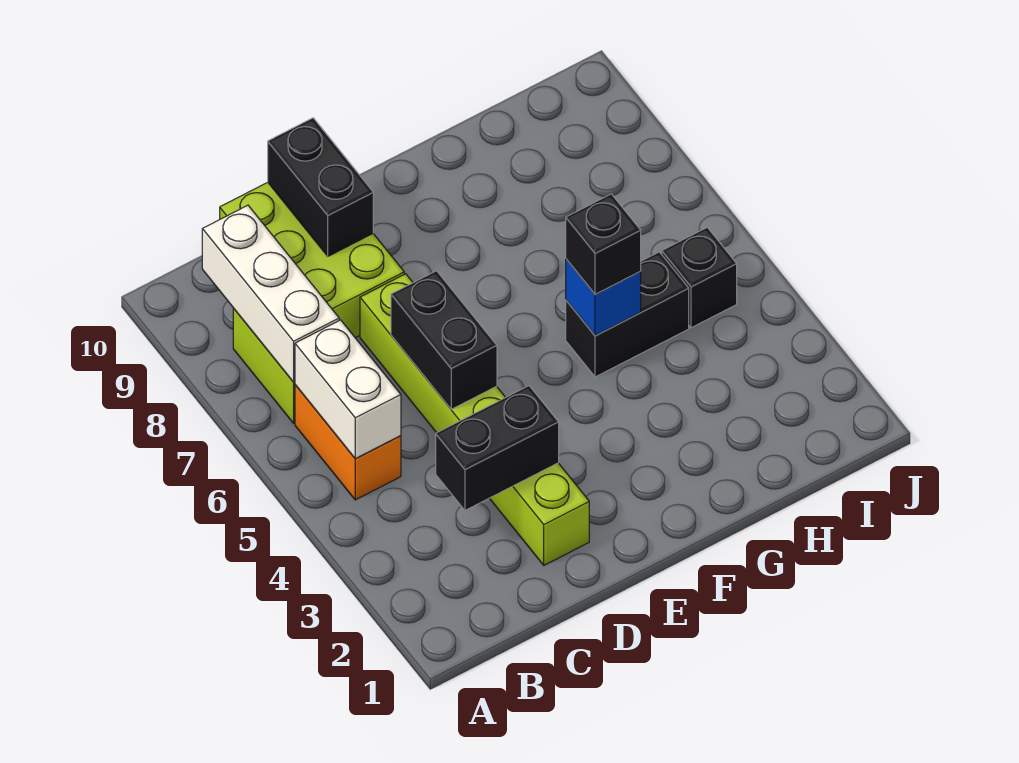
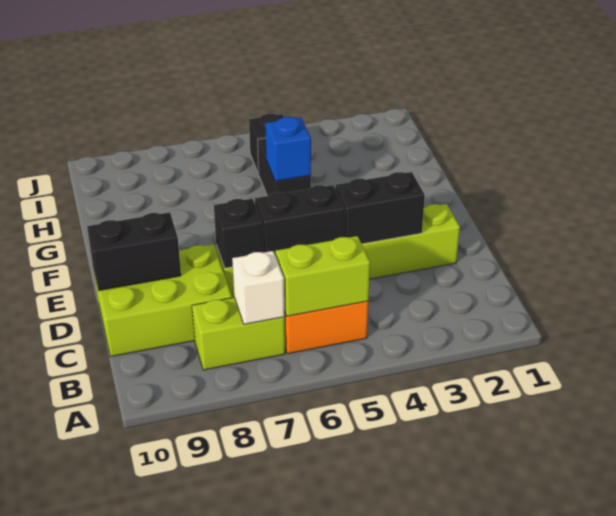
white brick B5:B6 level 2 -> lime brick B5:B6 level 2
white brick B7:B9 level 2 -> white brick B7 level 2
black brick C3:D3 level 2 -> black brick D3:D4 level 2
black brick G5 level 3 -> black brick D7 level 2

